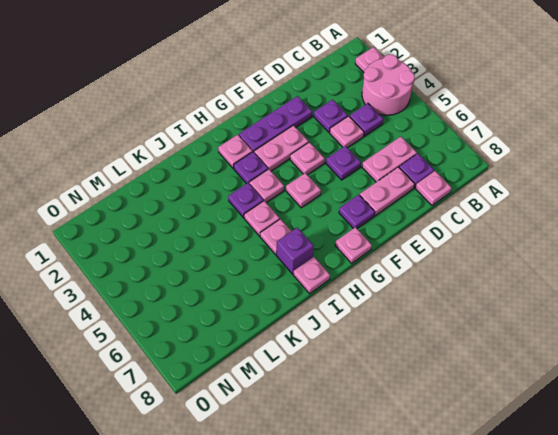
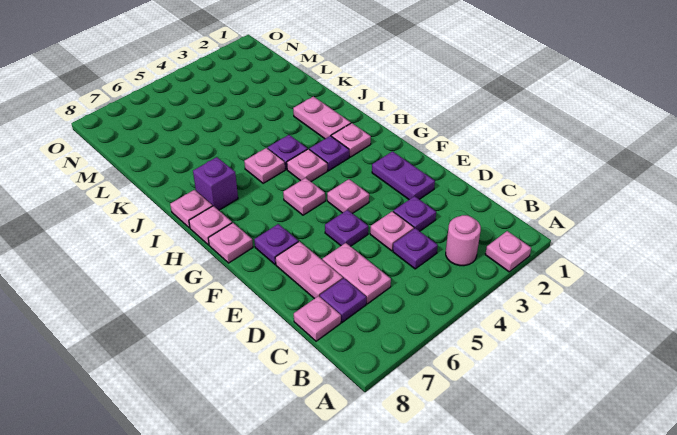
pink round brick A3:B4 level 1 -> pink round brick B3 level 1
purple plate E2:G2 level 1 -> purple plate E2:F2 level 1
pink plate F3:G3 level 1 -> pink plate I2:J2 level 1
pink plate I6 level 1 -> pink plate H8 level 1

